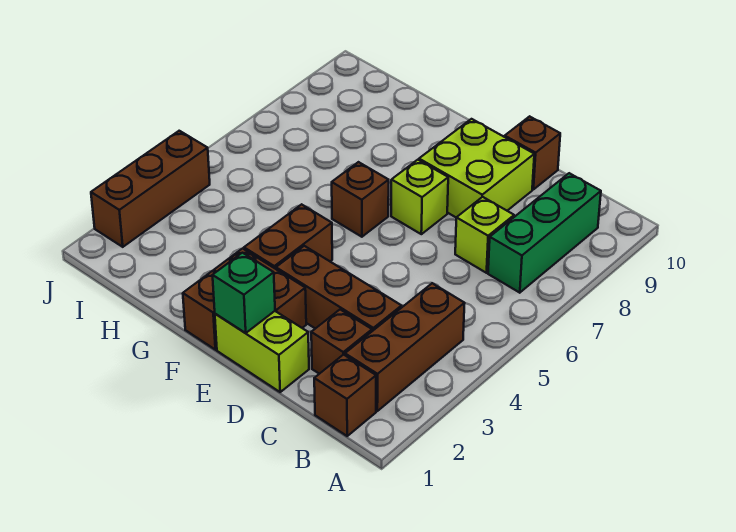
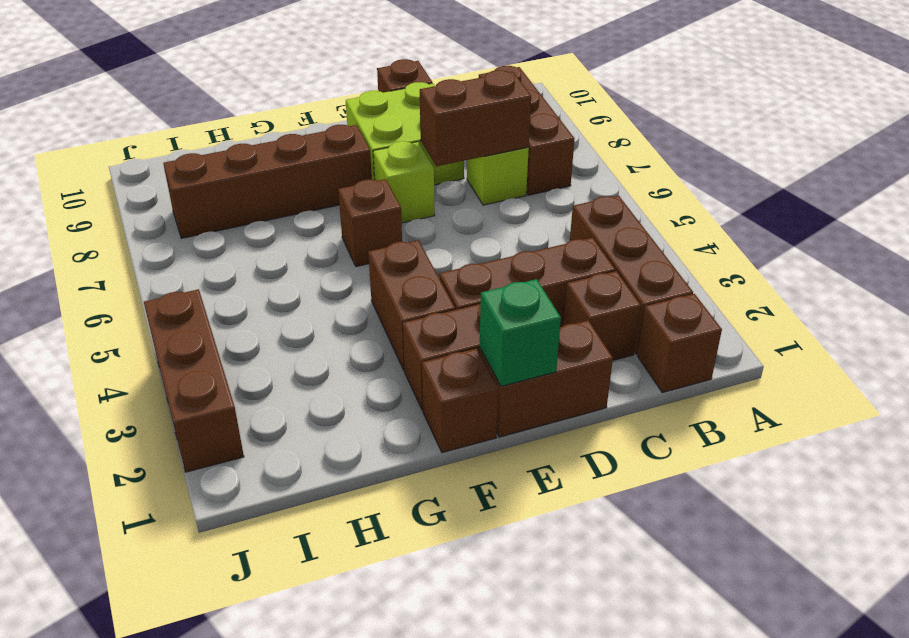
green brick B7:B9 level 1 -> brown brick B7:B9 level 1
none -> brown brick C7:D7 level 2
lime brick D1:E1 level 1 -> brown brick D1:E1 level 1
none -> brown brick F8:I8 level 1

